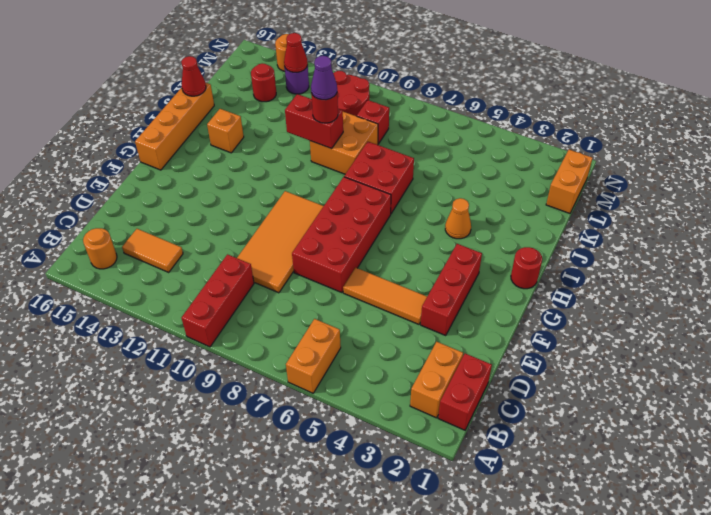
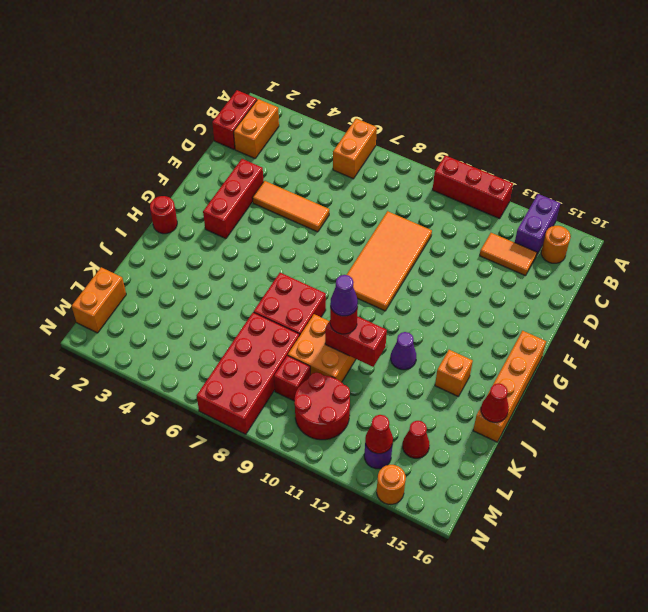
red brick A10:C10 level 1 -> red brick A10:A12 level 1
none -> purple brick A14:B14 level 1
red brick E7:H8 level 1 -> red brick K7:N8 level 1
orange cone I4 level 1 -> none
none -> purple cone I12 level 1
red round brick L14 level 1 -> red cone L14 level 1

